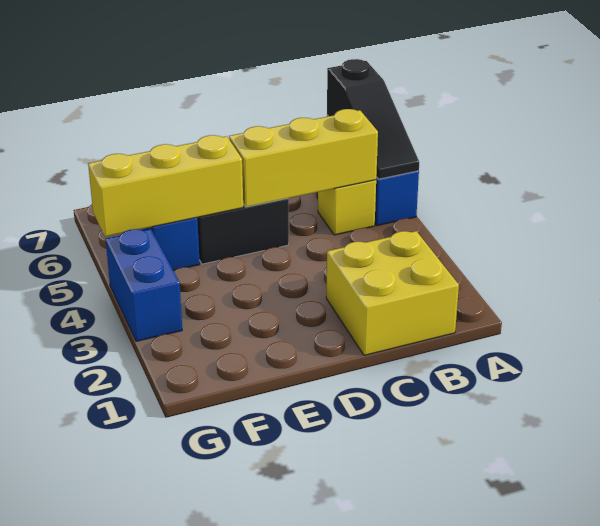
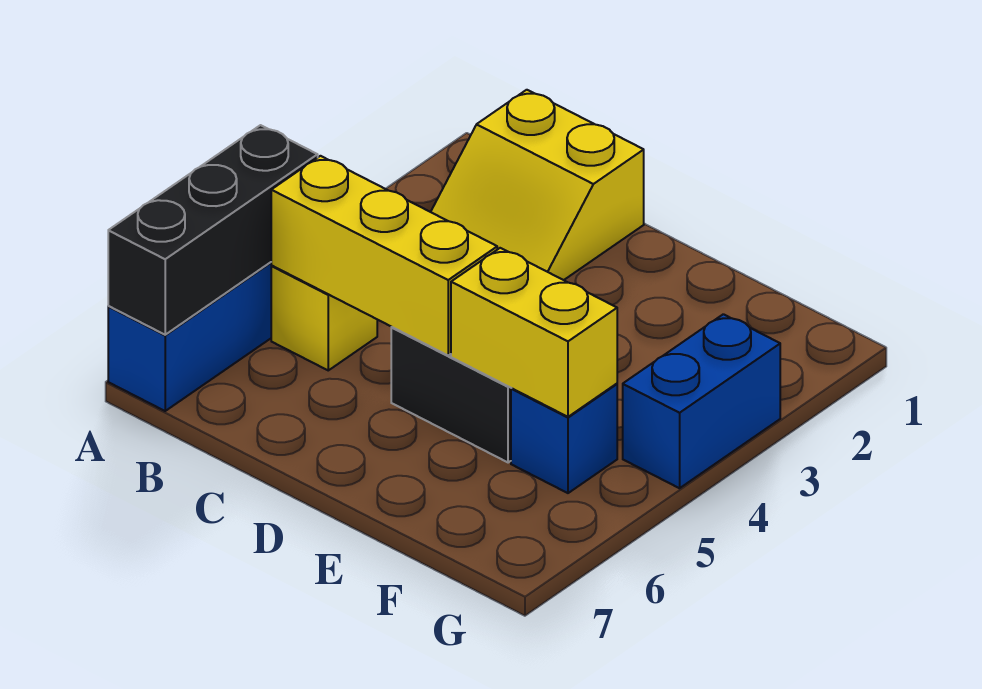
black slope A5:A7 level 2 top 7 -> black brick A5:A7 level 2
yellow brick B1:C2 level 1 -> yellow slope B1:C2 level 1 top 1
yellow brick E5:G5 level 2 -> yellow brick E5:F5 level 2

